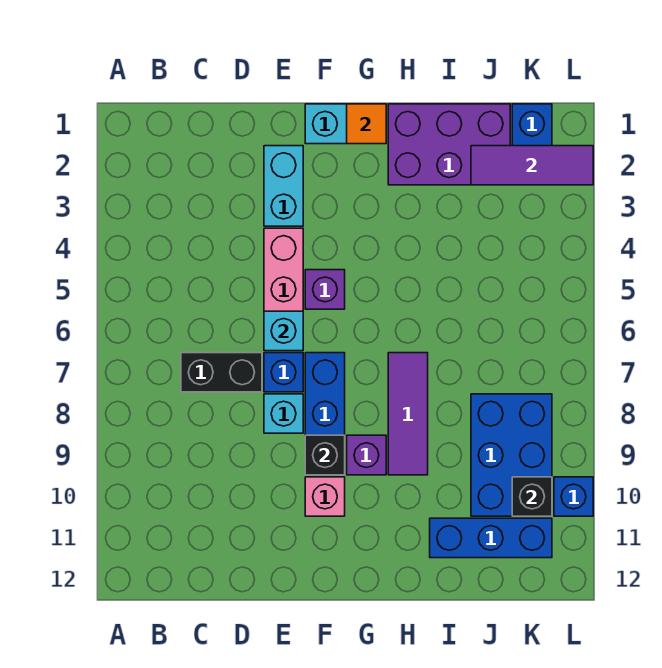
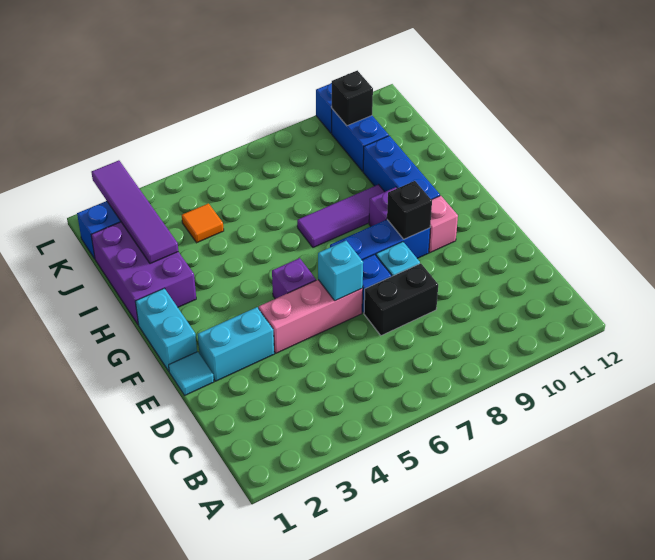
black brick C7:D7 level 1 -> black brick D7:D8 level 1
none -> cyan tile E1 level 1
orange tile G1 level 2 -> orange tile J4 level 1
blue brick I11:K11 level 1 -> blue brick G10:I10 level 1
purple tile J2:L2 level 2 -> purple tile I2:L2 level 2
blue brick J8:K10 level 1 -> blue brick J10:K10 level 1

